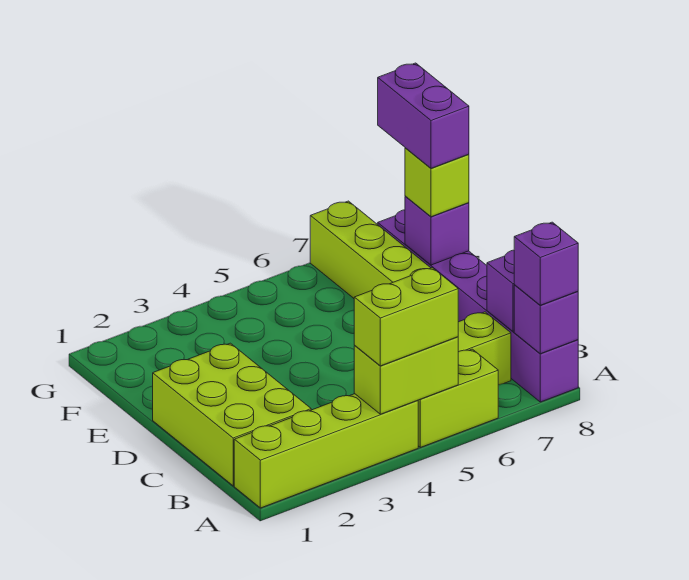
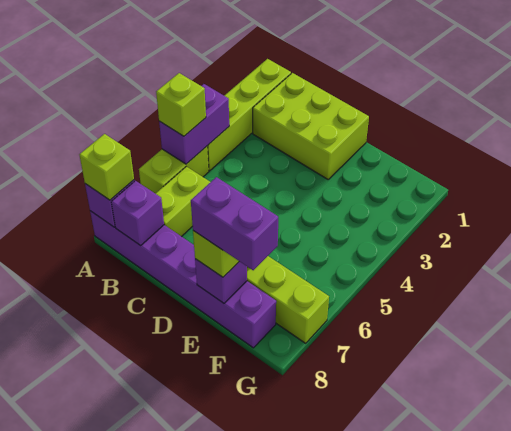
lime brick A4:A5 level 2 -> purple brick A4:A5 level 2
lime brick A4:A5 level 3 -> lime brick A5 level 3
purple brick A8 level 3 -> lime brick A8 level 3

